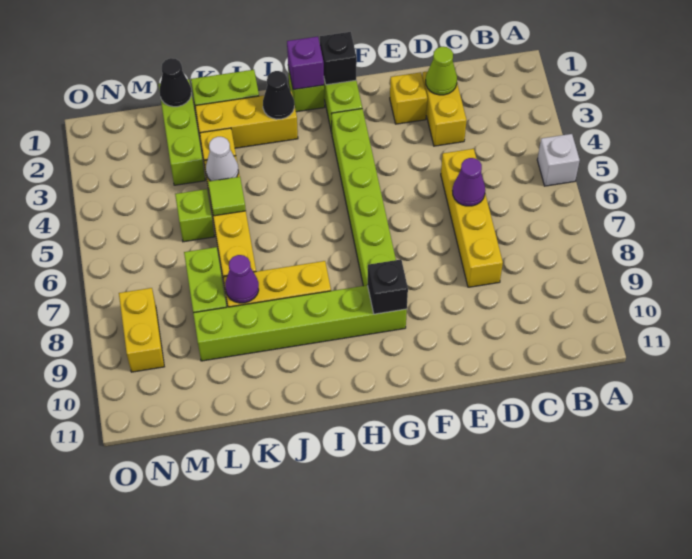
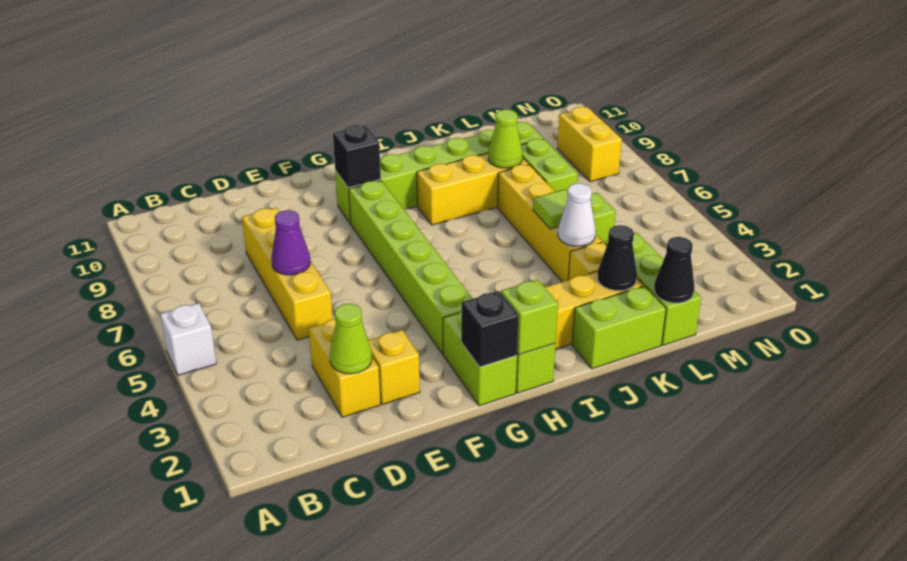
purple brick H1 level 2 -> lime brick H1 level 2
black cone I2 level 2 -> black cone K2 level 2
purple cone K8 level 2 -> lime cone K8 level 2

